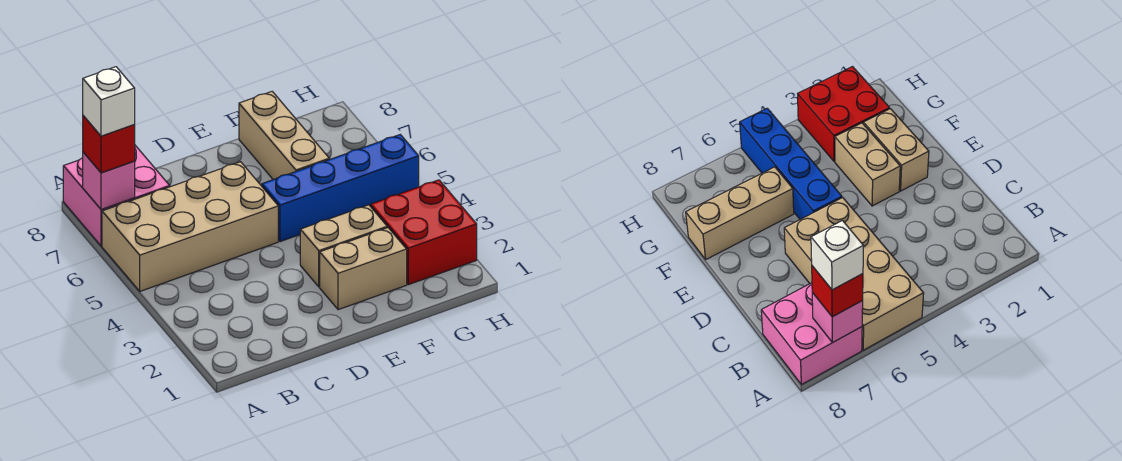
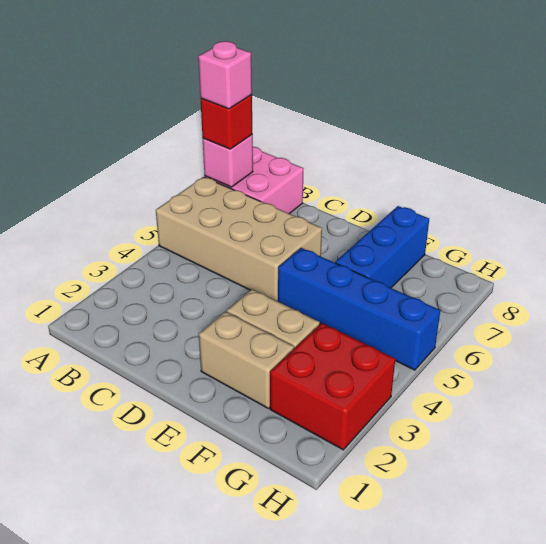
white brick A7 level 4 -> pink brick A7 level 4
tan brick F6:F8 level 1 -> blue brick F6:F8 level 1

